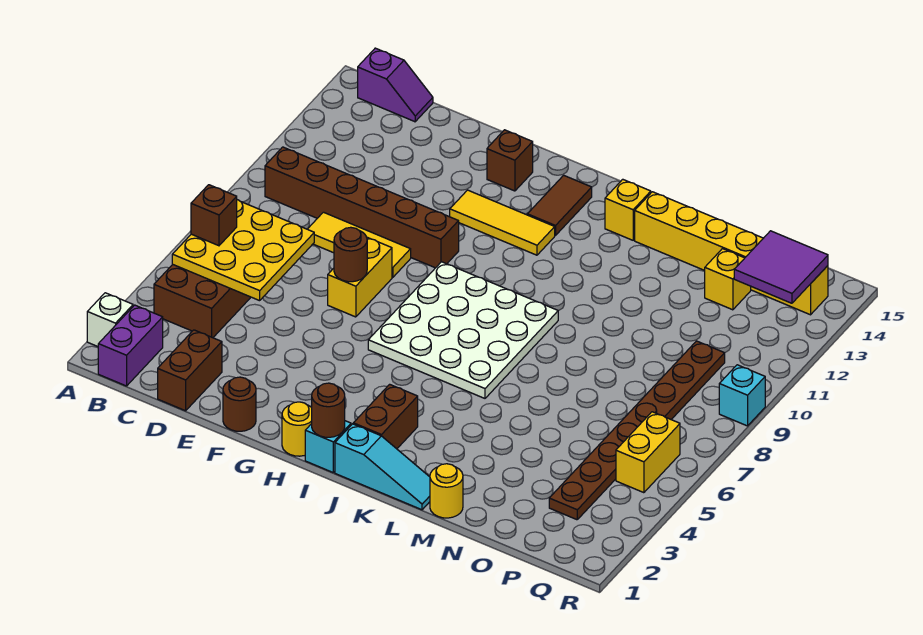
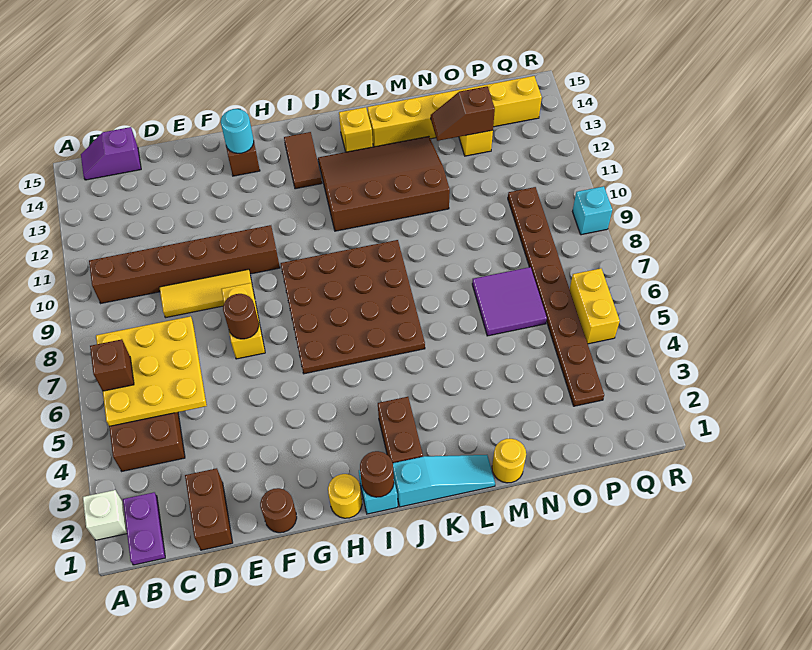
purple brick B1:B2 level 1 -> purple plate B1:B2 level 1
purple slope B15:C15 level 1 top B -> purple slope B15:C15 level 1 top C
yellow tile G12:I12 level 1 -> none
none -> cyan round brick G14 level 2
white plate H6:K9 level 1 -> brown plate H6:K9 level 1
none -> brown slope J11:M13 level 1 top 11
none -> brown slope N13:O13 level 2 top O
purple tile P13:Q14 level 2 -> purple tile N6:O7 level 1

